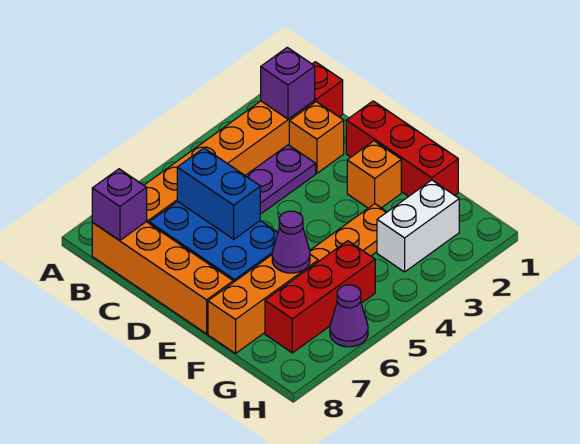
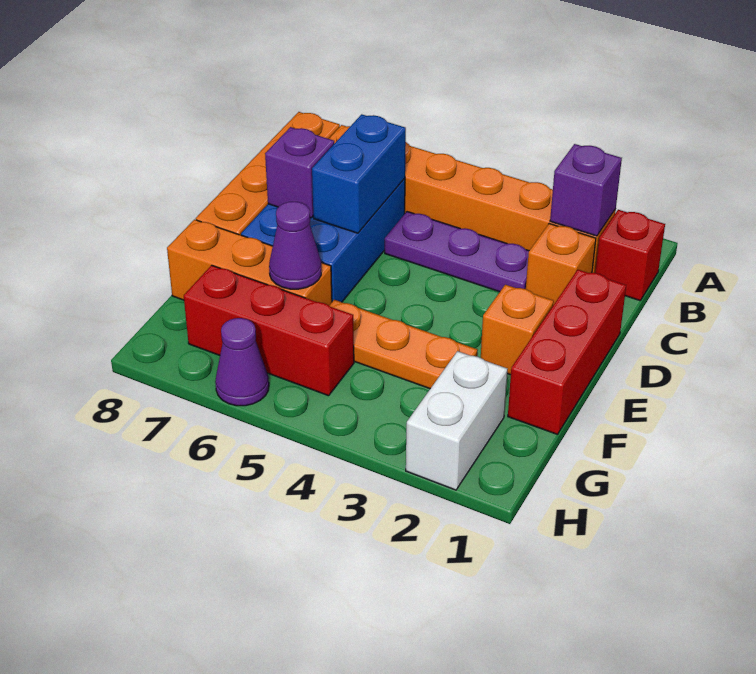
purple brick B8 level 2 -> purple brick D7 level 2
white brick G2:G3 level 1 -> white brick G2:H2 level 1

